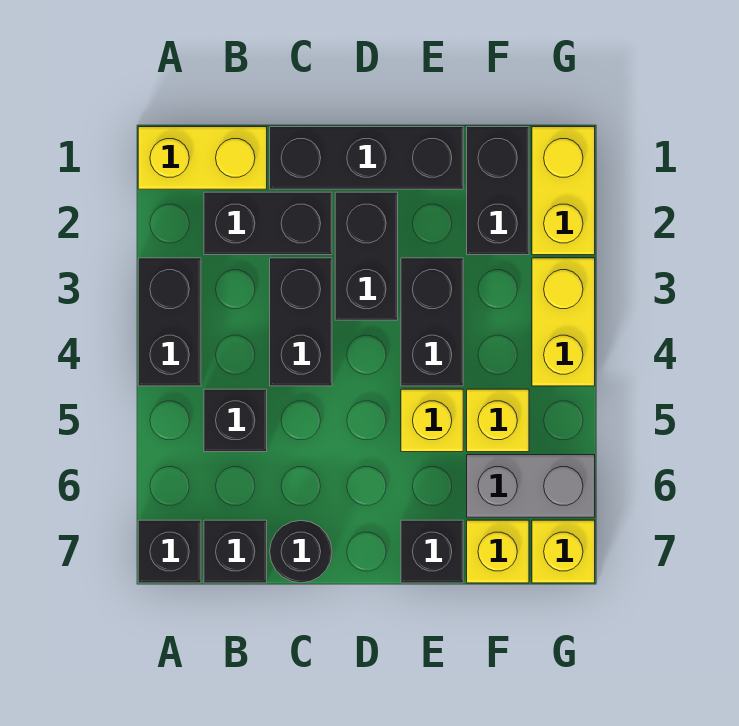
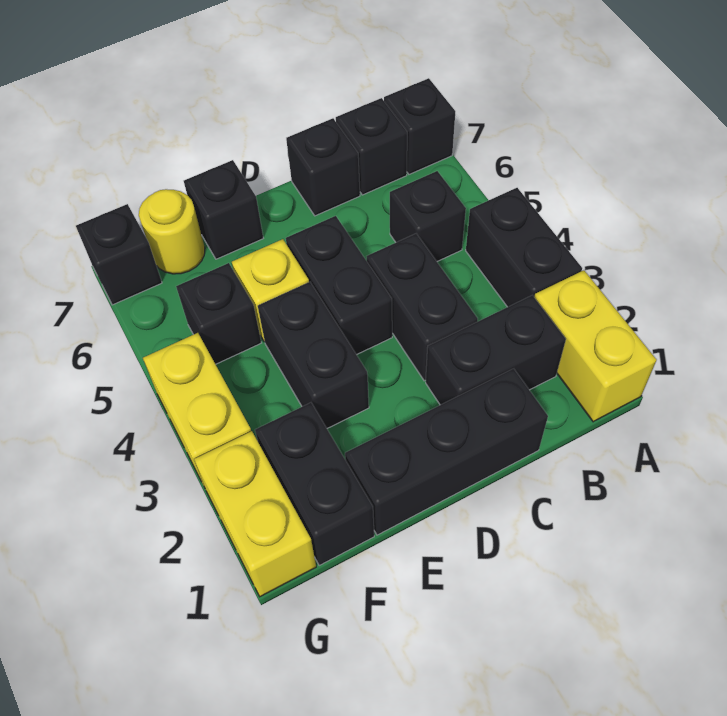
yellow brick A1:B1 level 1 -> yellow brick A1:A2 level 1
black round brick C7 level 1 -> black brick C7 level 1
black brick D2:D3 level 1 -> black brick D4:D5 level 1
yellow brick F5 level 1 -> black brick F5 level 1
grey brick F6:G6 level 1 -> none
yellow brick F7 level 1 -> yellow round brick F7 level 1
yellow brick G7 level 1 -> black brick G7 level 1

